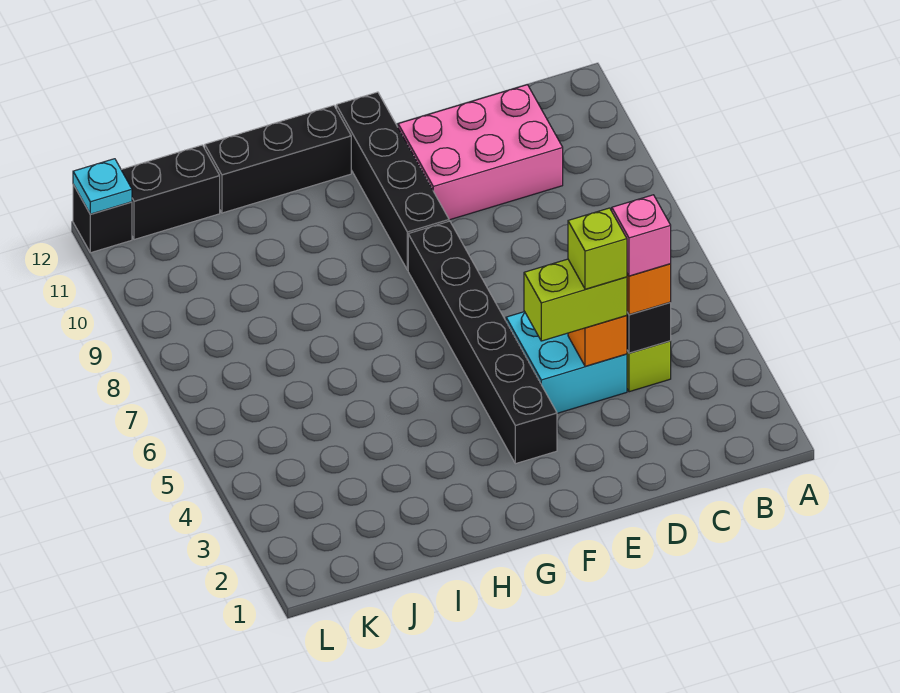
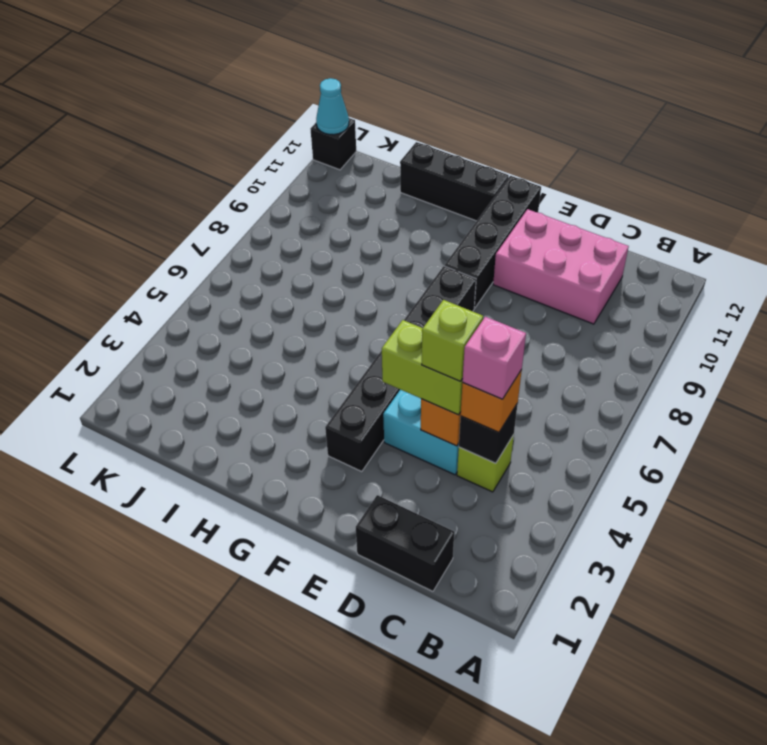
black brick J12:K12 level 1 -> black brick C1:D1 level 1
cyan plate L12 level 2 -> cyan cone L12 level 2

